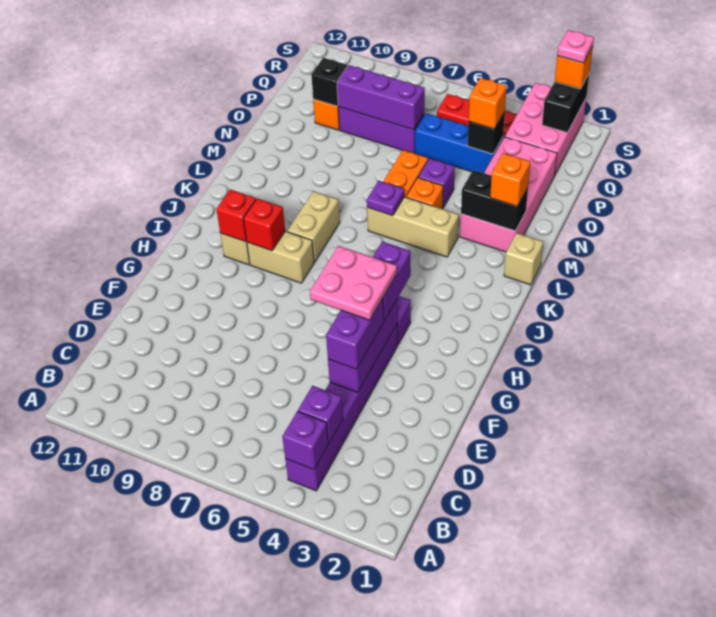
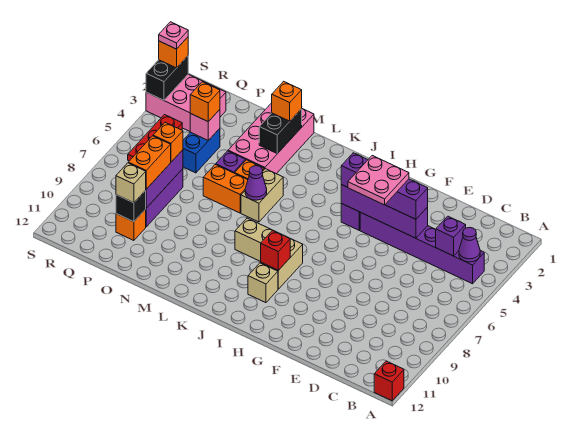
purple brick B4 level 2 -> purple cone B4 level 2
purple brick E4:G4 level 2 -> purple brick E4:H4 level 2
red brick I10 level 2 -> red brick A12 level 1
tan brick L1 level 1 -> tan brick P10 level 3
tan brick L4:L6 level 1 -> tan brick L5:L6 level 1
purple plate L6 level 2 -> purple cone L6 level 2
pink brick M2:P3 level 1 -> pink brick M1:N4 level 1
blue brick P4:P6 level 1 -> blue brick P4:P5 level 1
black brick P4 level 2 -> pink brick P4 level 2
none -> orange brick P7 level 3
none -> orange brick P8:P9 level 3
black brick R2:S2 level 2 -> black brick S2:S3 level 2

